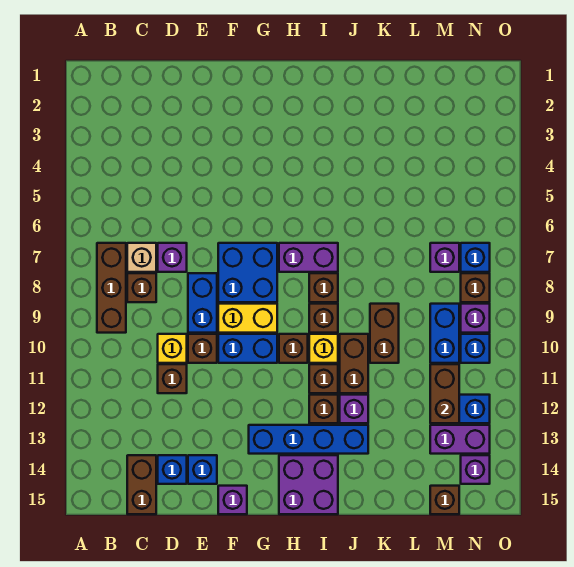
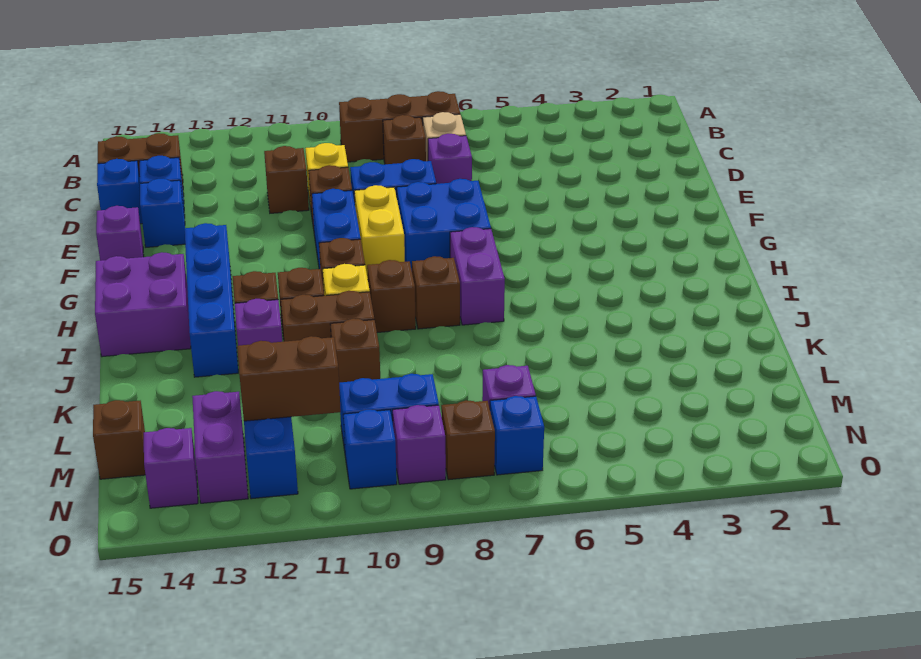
none -> blue brick D15 level 1
brown brick K9:K10 level 1 -> brown brick K10 level 1

